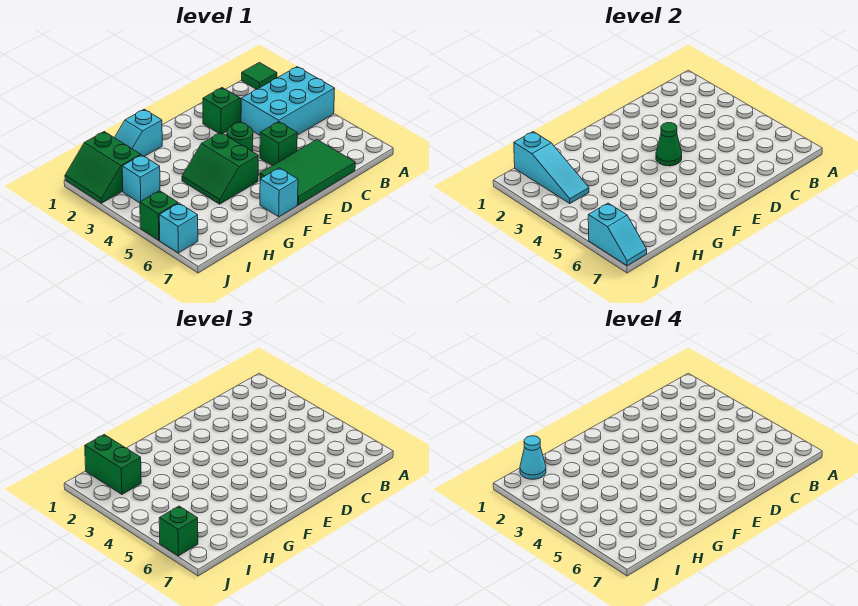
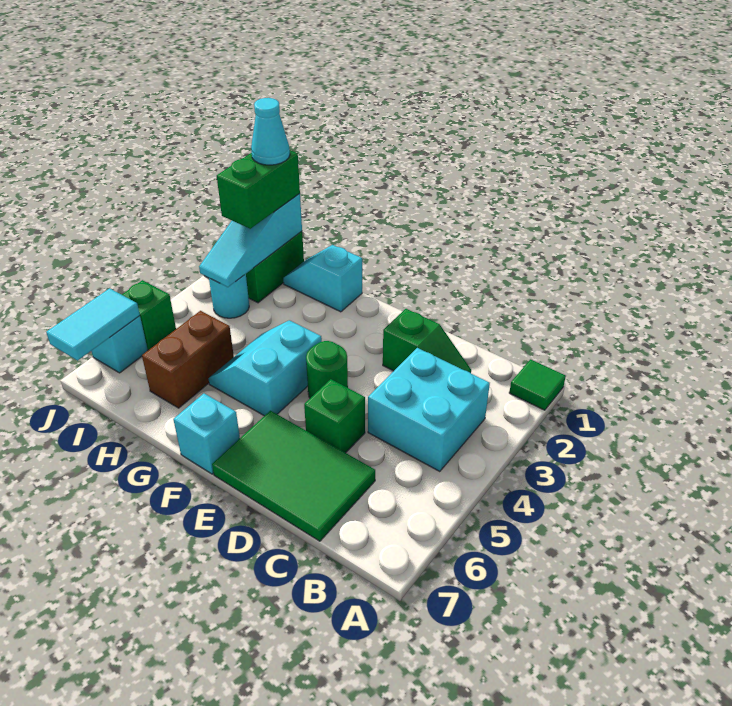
cyan brick A3:C4 level 1 -> cyan brick B3:C4 level 1
green cone E4 level 2 -> none
green slope F4:G5 level 1 top F -> cyan slope F4:G5 level 1 top F
none -> brown brick H5:H6 level 1
cyan brick I3 level 1 -> cyan round brick I3 level 1
cyan slope J6:J7 level 2 top 6 -> cyan tile J6:J7 level 2
green brick J6 level 3 -> none

